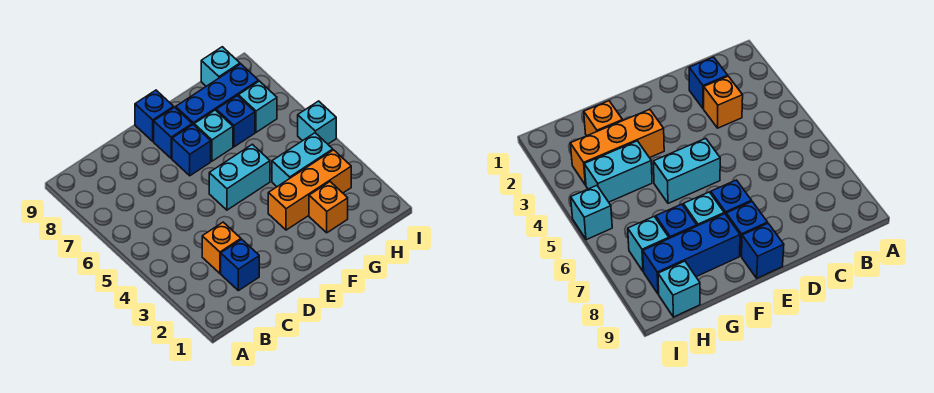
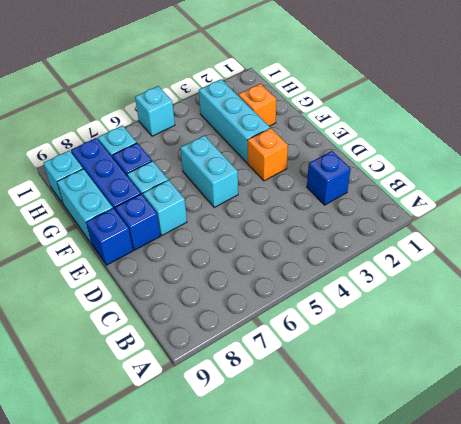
orange brick C3 level 1 -> orange brick E3 level 1
blue brick E7 level 1 -> cyan brick E7 level 1
orange brick F3:H3 level 1 -> cyan brick F3:H3 level 1
cyan brick G4:H4 level 1 -> cyan brick F9:G9 level 1

